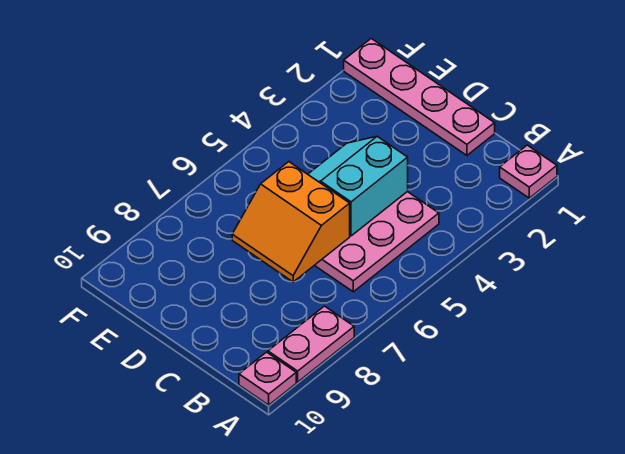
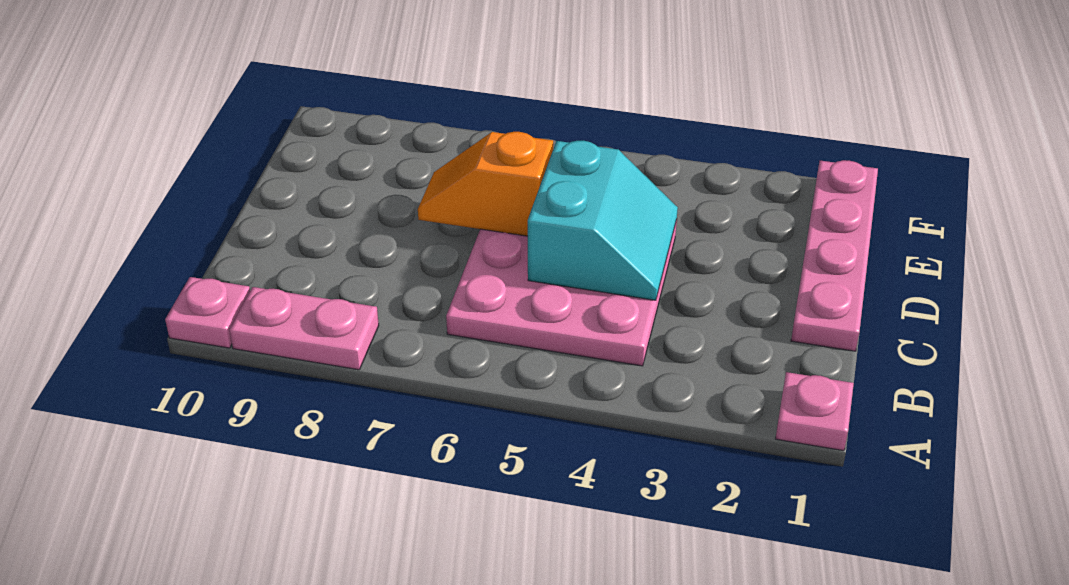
cyan slope C4:D5 level 2 top C -> cyan slope C4:D5 level 2 top 5
orange slope C6:D7 level 2 top 6 -> orange slope D6:D7 level 2 top 6

